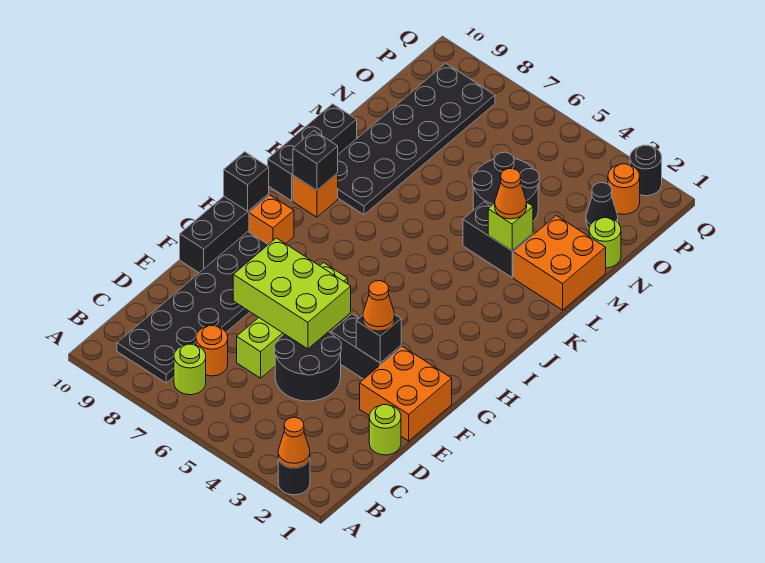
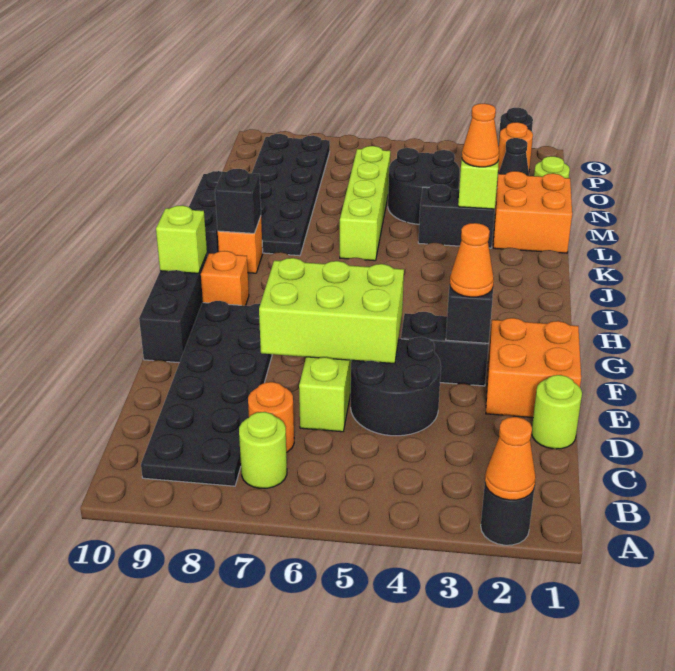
black brick H10 level 2 -> lime brick H10 level 2
none -> lime brick K6:N6 level 1

